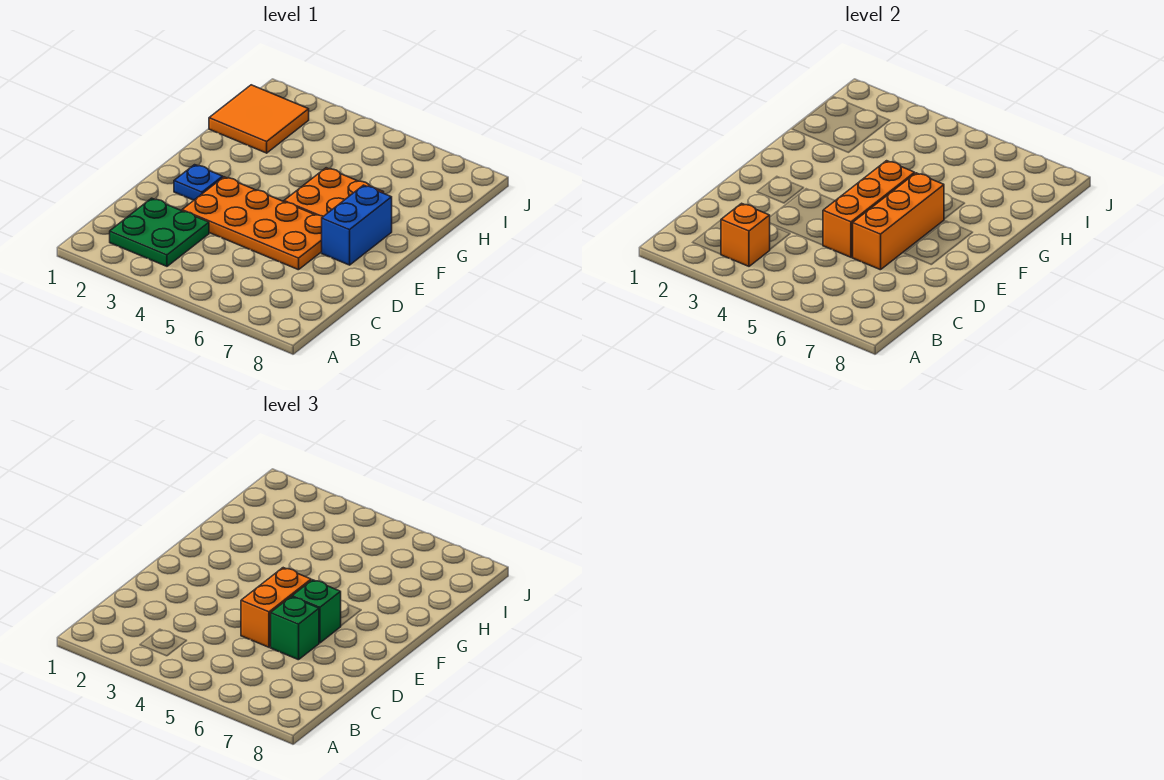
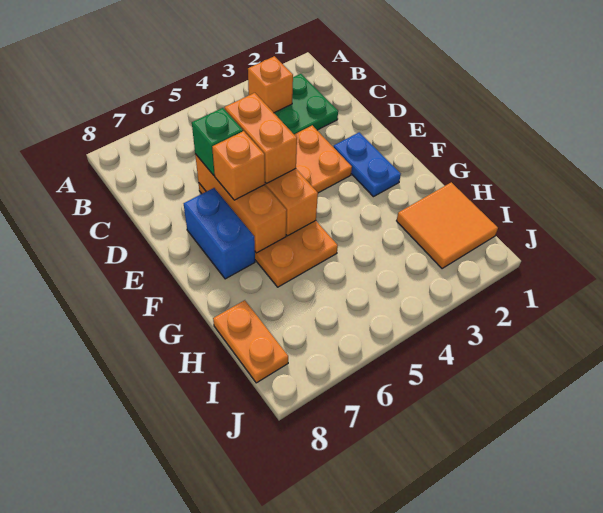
blue plate E2 level 1 -> blue plate E2:F2 level 1
green brick E6 level 3 -> orange brick E6 level 3
none -> orange plate H8:I8 level 1

